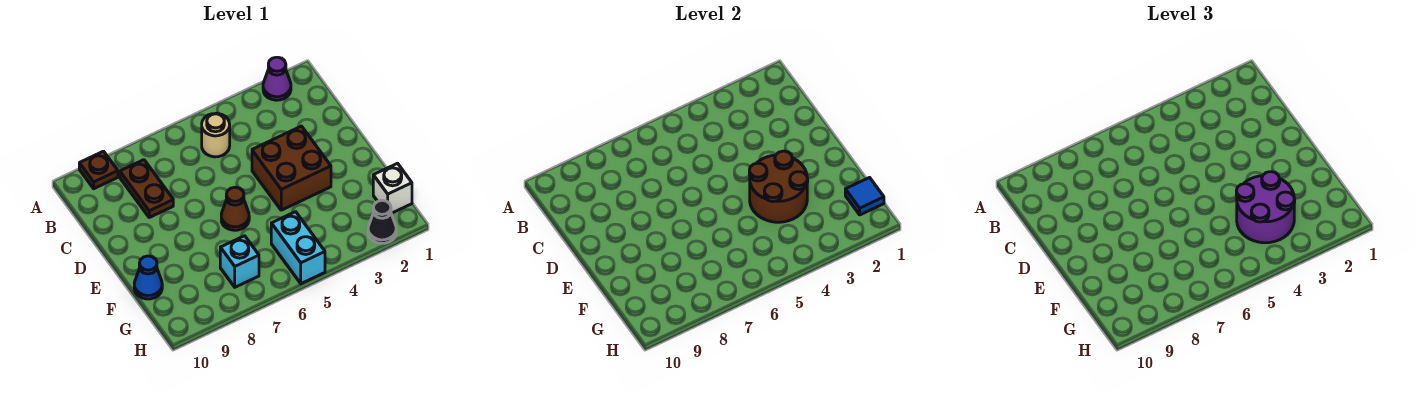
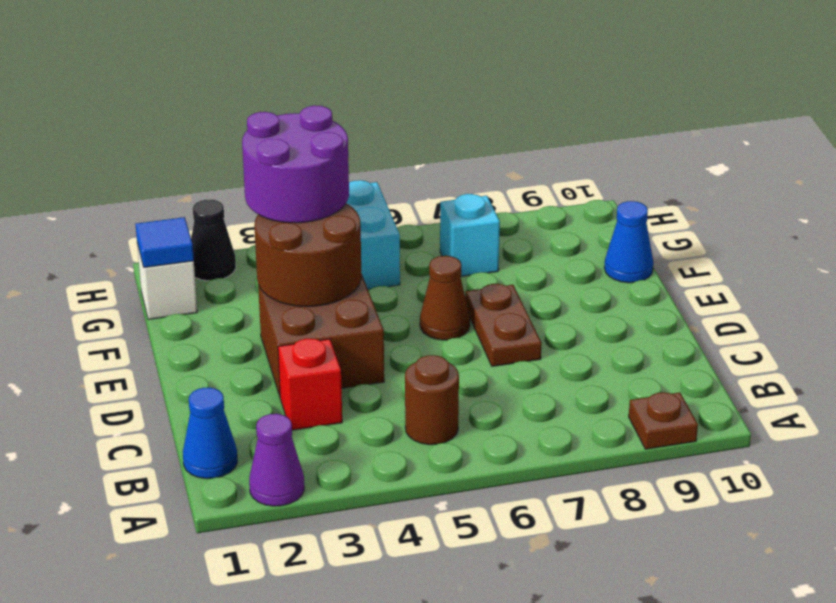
none -> blue cone B1 level 1
tan round brick B5 level 1 -> brown round brick B5 level 1
brown plate B8:C8 level 1 -> brown plate D7:E7 level 1
none -> red brick C3 level 1

